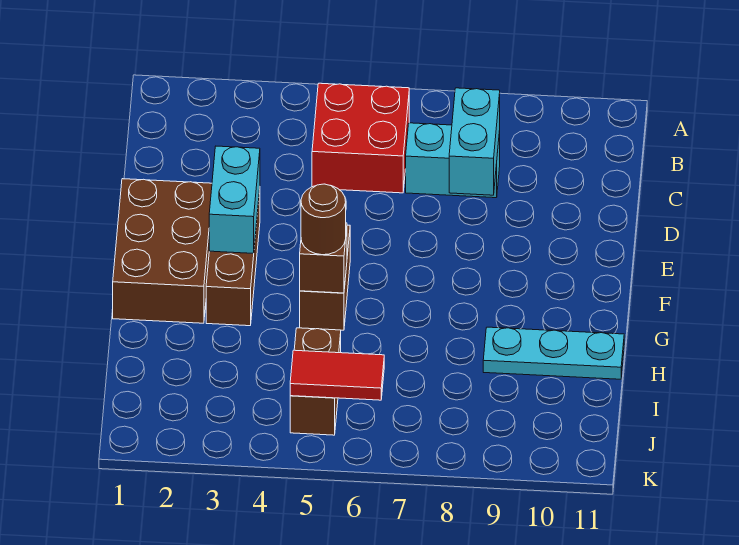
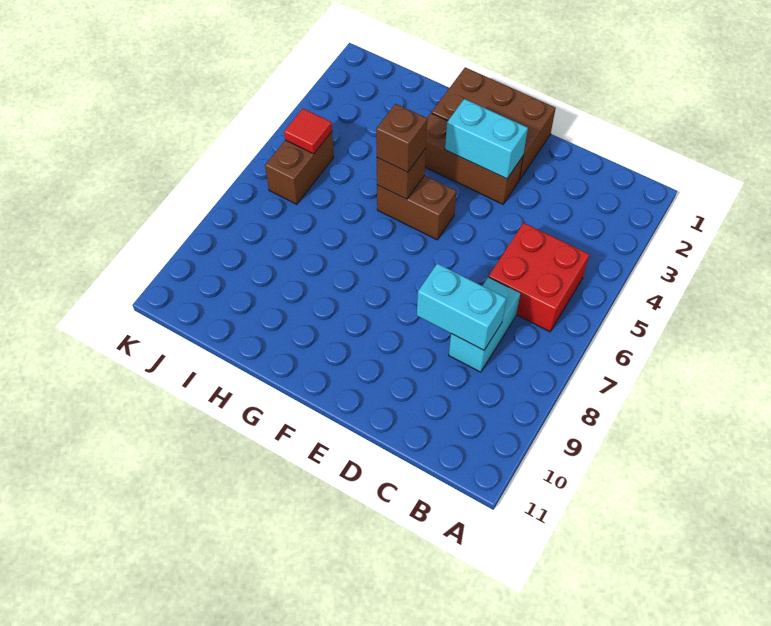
brown round brick G5 level 3 -> brown brick G5 level 3
cyan plate H9:H11 level 1 -> none
brown brick I5:J5 level 1 -> brown brick J5:J6 level 1
red tile J5:J6 level 2 -> red tile J5 level 2

